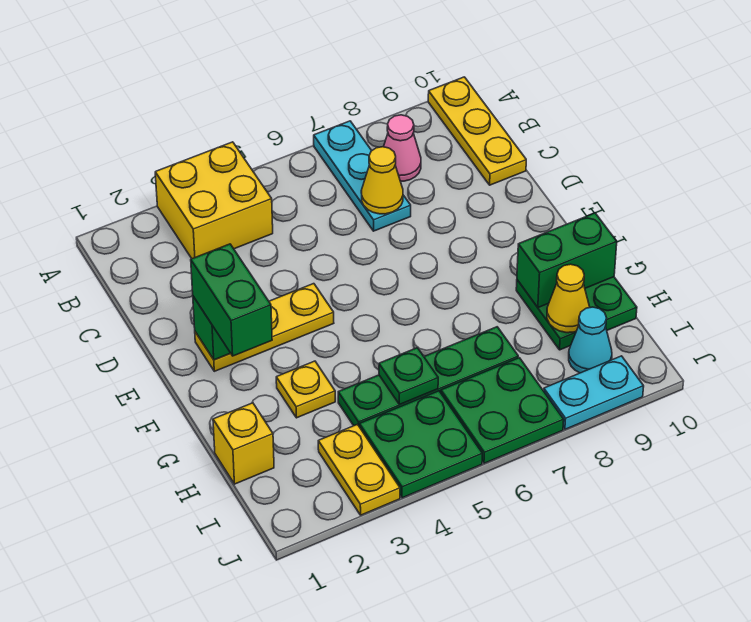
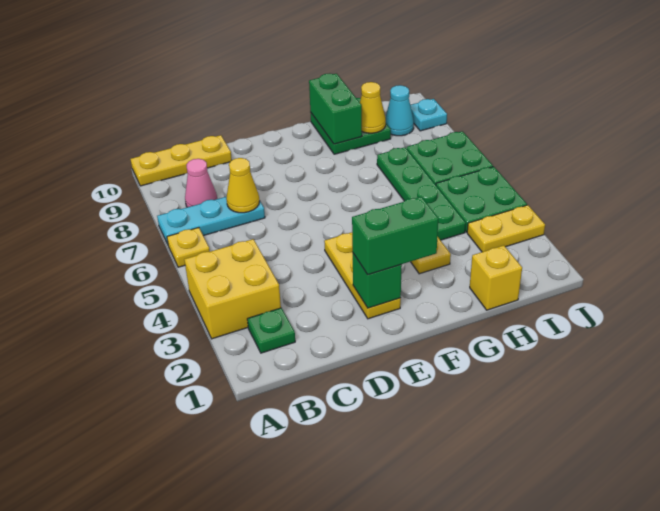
none -> yellow plate A6 level 1
green plate H5 level 2 -> green plate B2 level 1
cyan plate J8:J9 level 1 -> cyan plate J9 level 1

